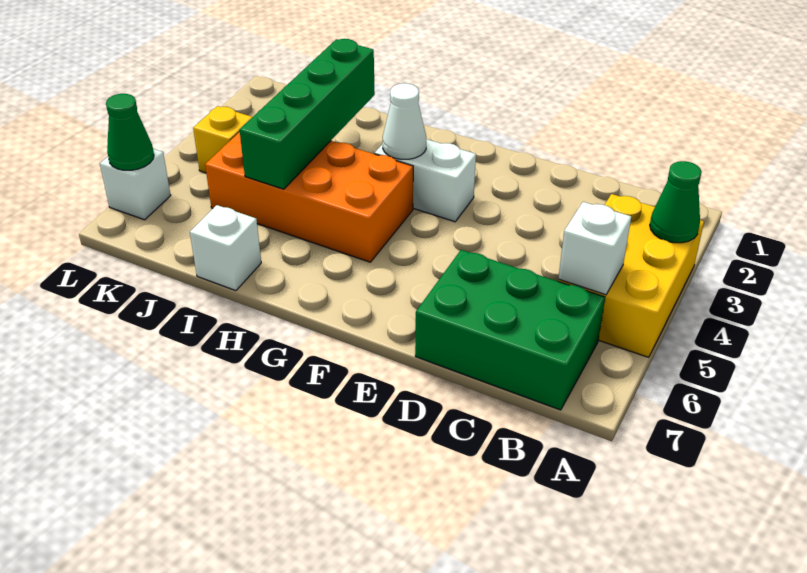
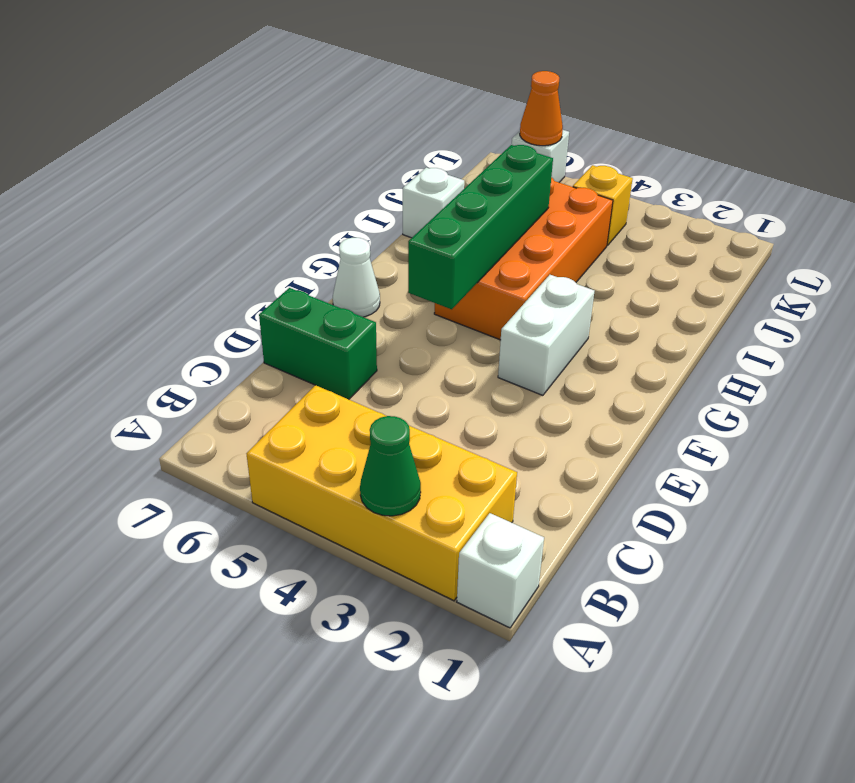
yellow brick A3:B5 level 1 -> yellow brick A2:B5 level 1
white brick B5 level 2 -> white brick A1 level 1
green brick B6:D7 level 1 -> green brick D6:D7 level 1
white cone G3 level 2 -> white cone F7 level 1
green brick I2:I5 level 2 -> green brick F5:I5 level 2
green cone L6 level 2 -> orange cone L6 level 2

